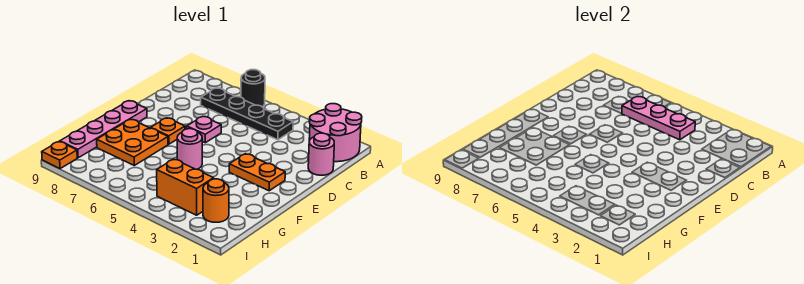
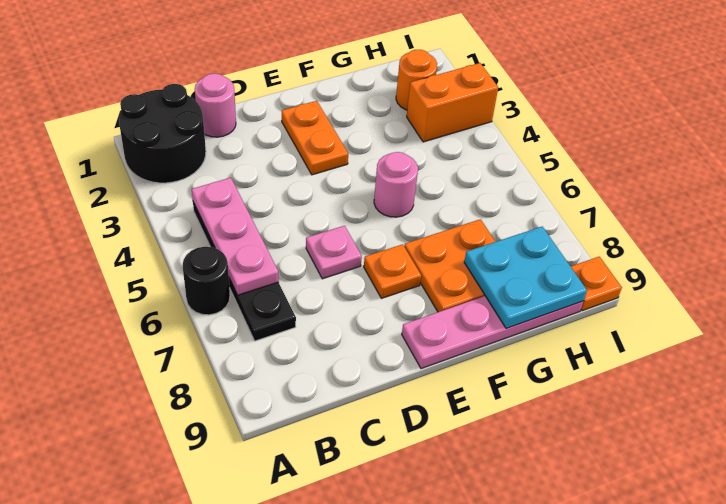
pink round brick A1:B2 level 1 -> black round brick A1:B2 level 1
none -> cyan plate G8:H9 level 2
orange brick H3:H4 level 1 -> orange brick H3:I3 level 1

